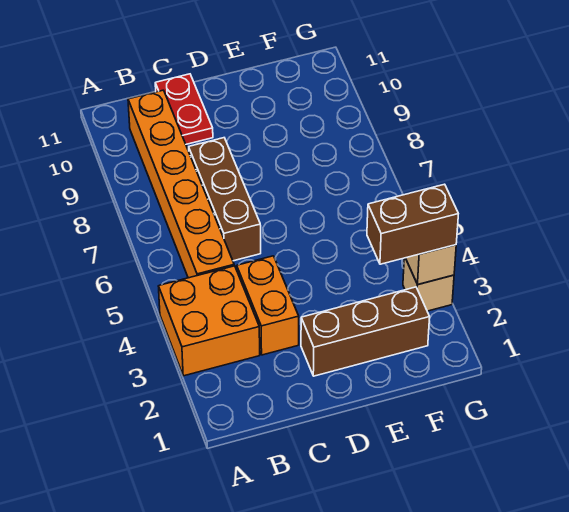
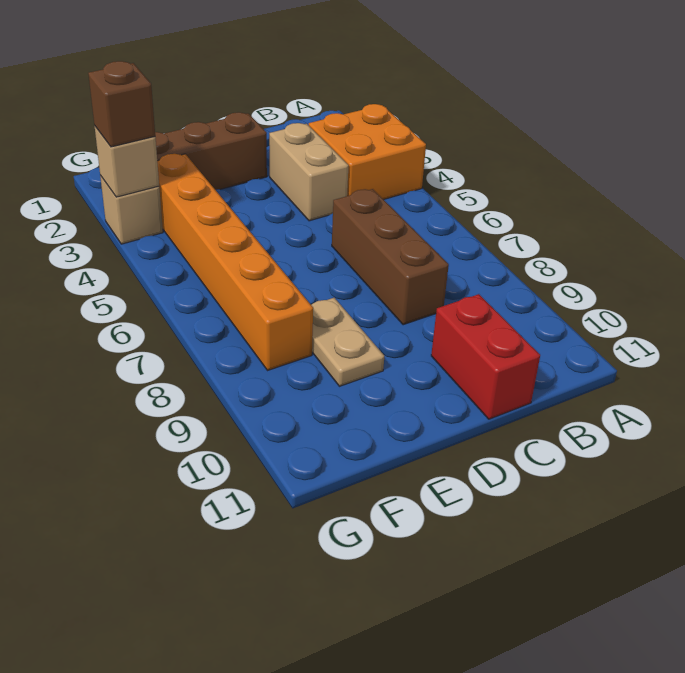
orange brick B5:B10 level 1 -> orange brick F3:F8 level 1
orange brick C3:C4 level 1 -> tan brick C3:C4 level 1
red plate C10:C11 level 1 -> red brick C10:C11 level 1
none -> tan plate E8:E9 level 1
brown brick F3:G3 level 3 -> brown brick G3 level 3

